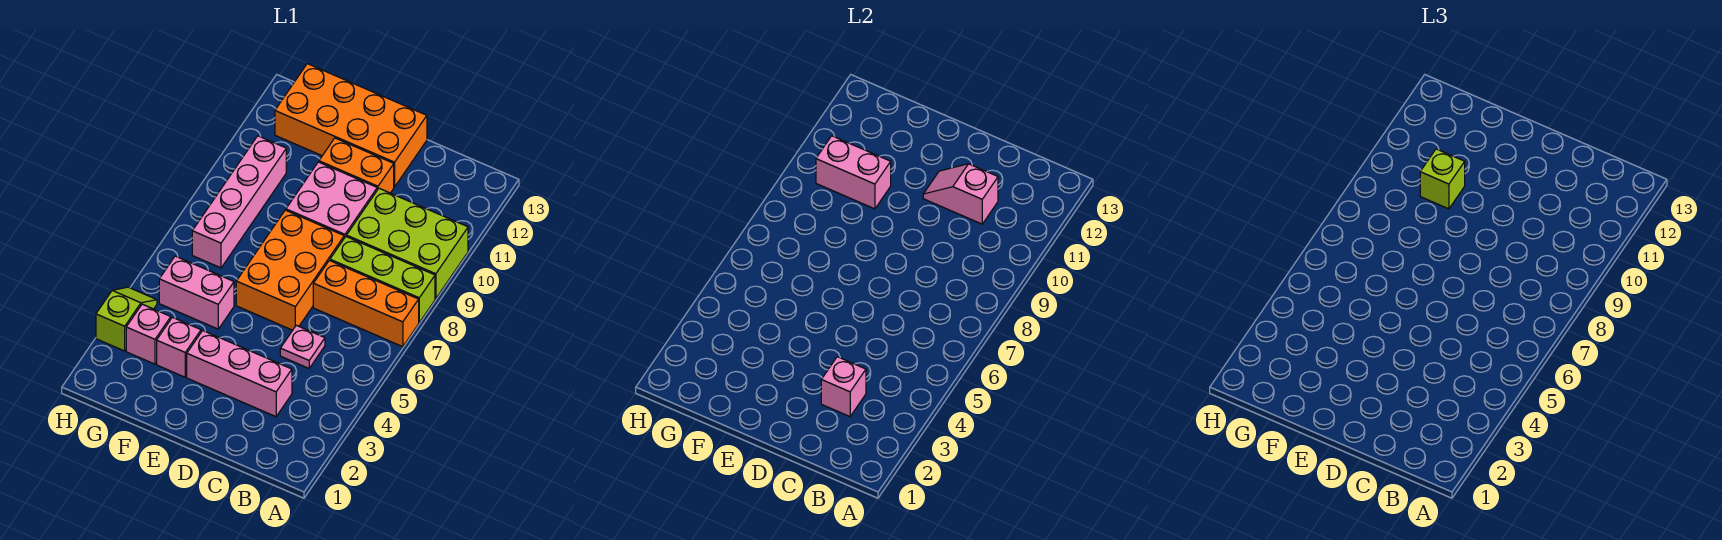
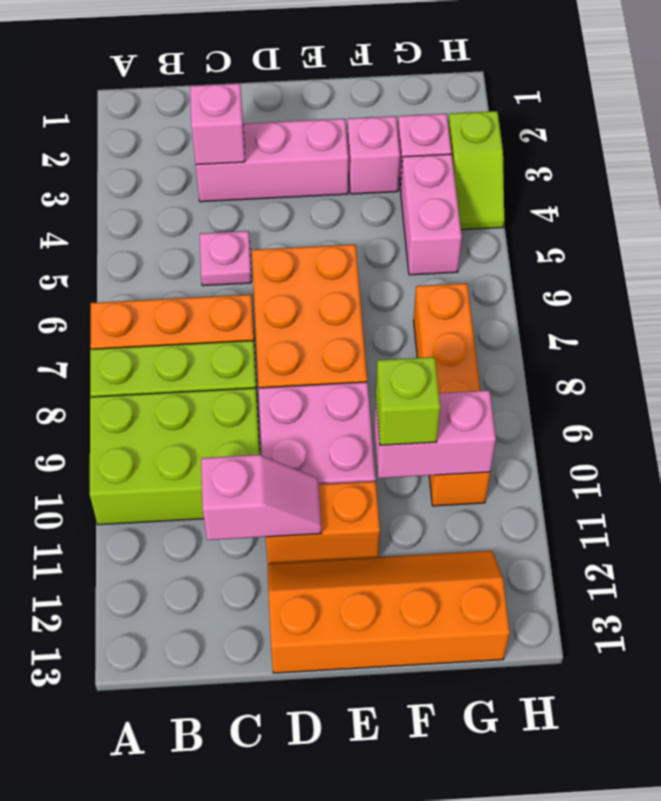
orange brick D12:G13 level 1 -> orange slope D12:G13 level 1 top 13
pink brick F5:G5 level 1 -> pink brick G4:G5 level 1
pink brick G7:G10 level 1 -> orange brick G7:G10 level 1

